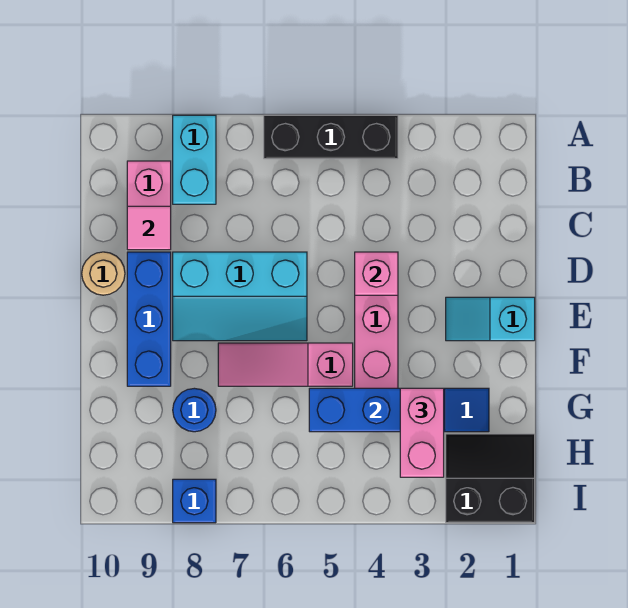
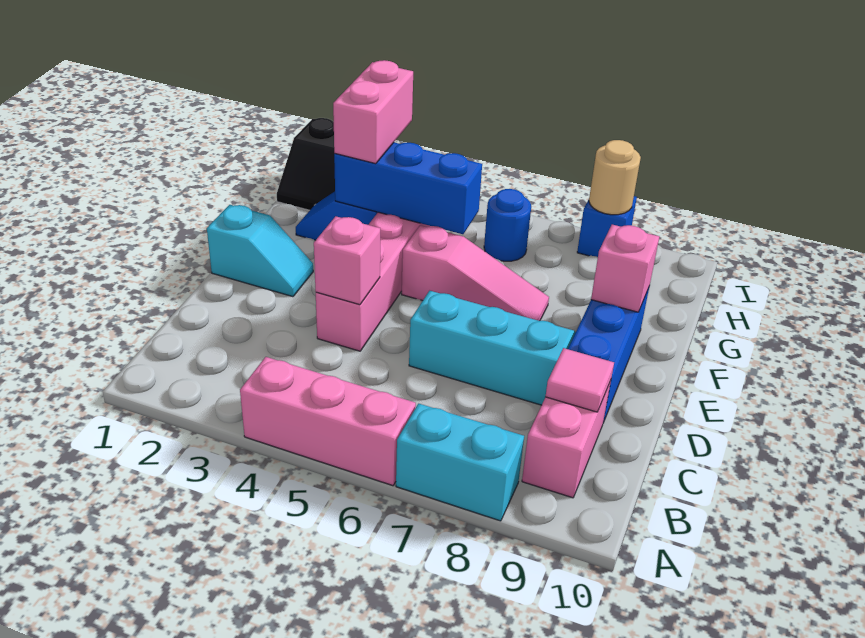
black brick A4:A6 level 1 -> pink brick A4:A6 level 1
cyan brick A8:B8 level 1 -> cyan brick A7:A8 level 1
tan round brick D10 level 1 -> tan round brick I8 level 2
none -> pink brick F9 level 2
blue round brick G8 level 1 -> blue round brick H6 level 1

